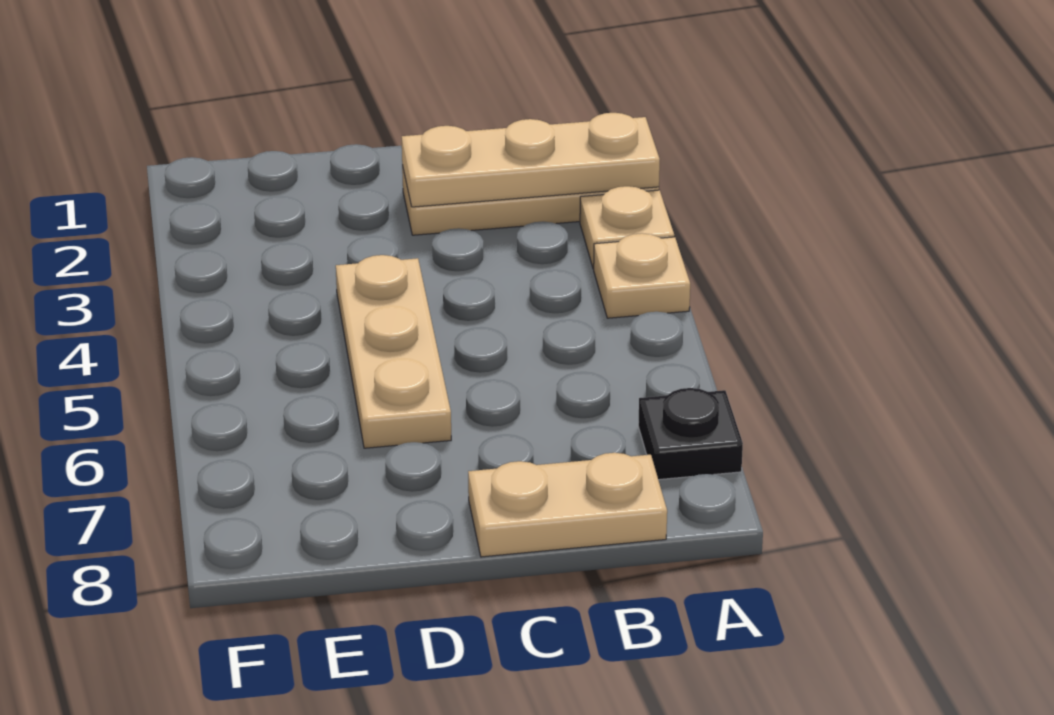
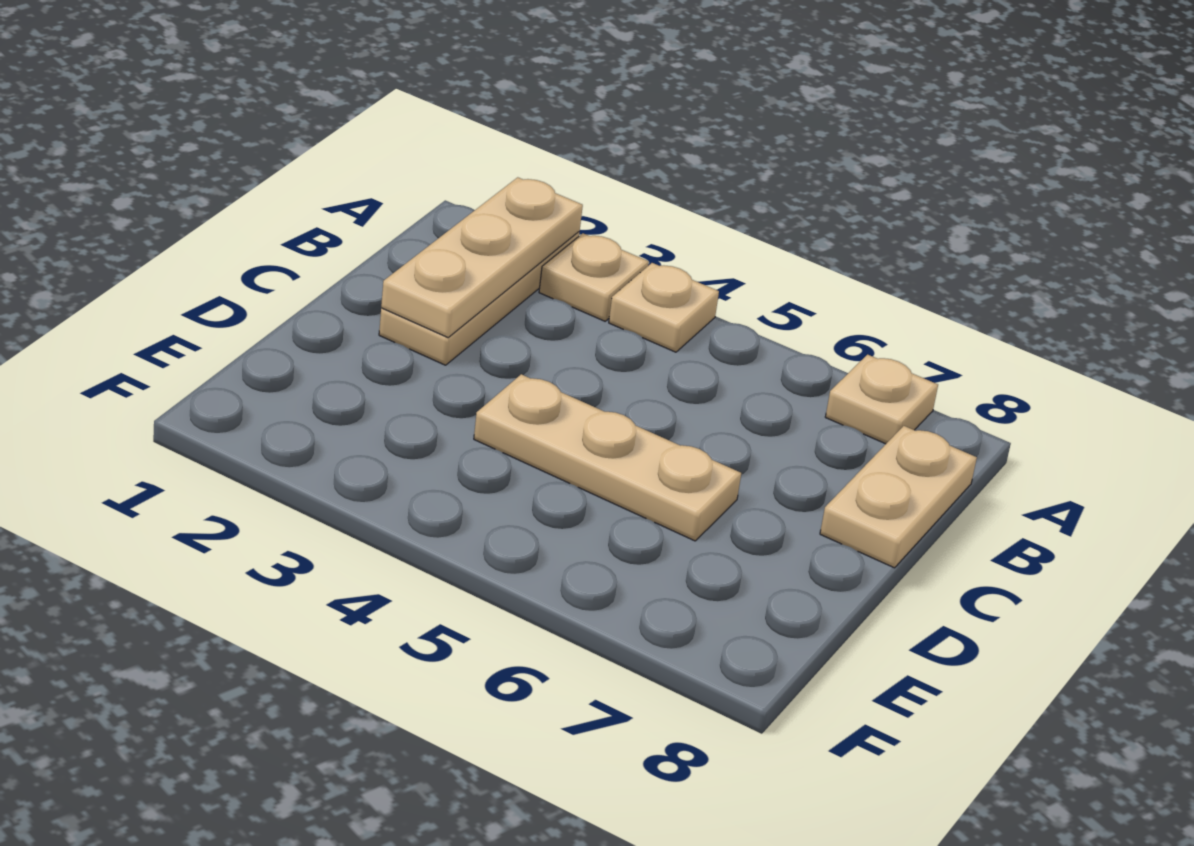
black plate A7 level 1 -> tan plate A7 level 1

